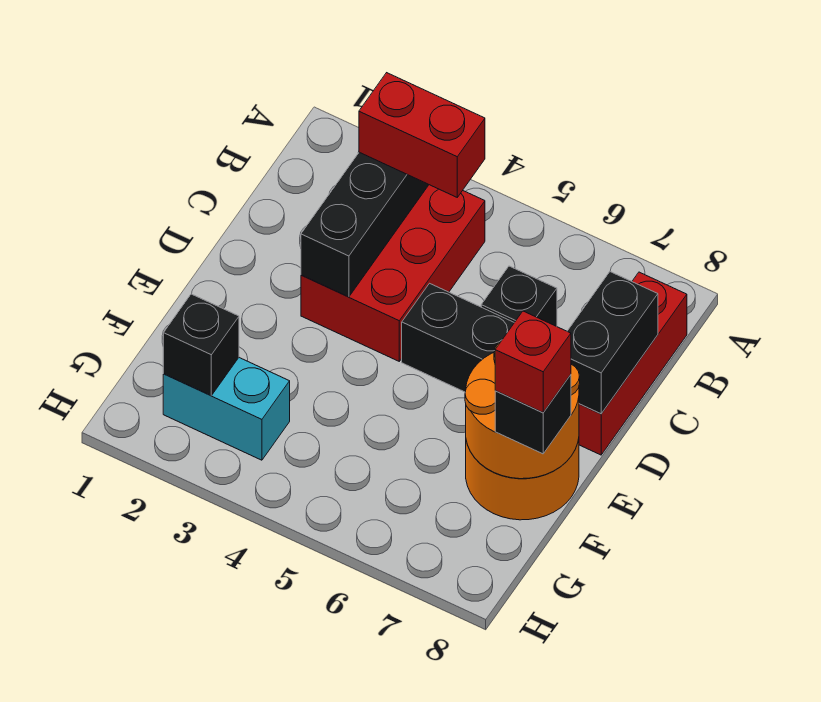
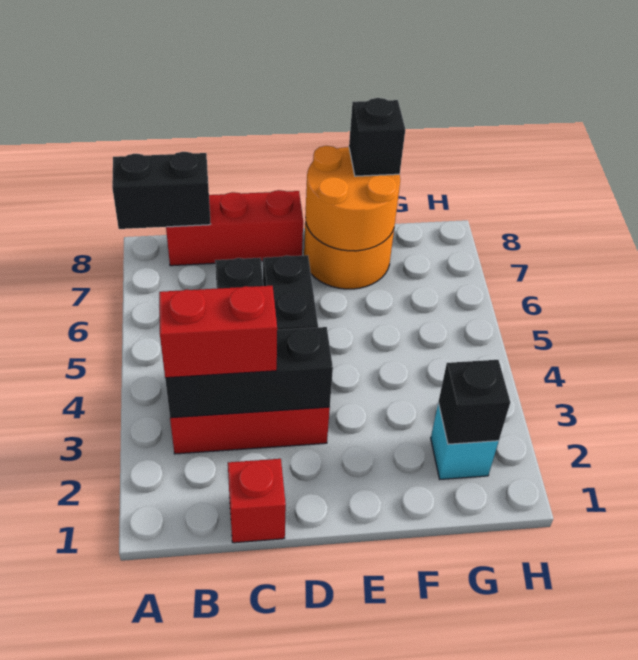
red brick B3:B4 level 3 -> red brick B3:C3 level 3
black brick C8:D8 level 2 -> black brick A8:B8 level 2
red brick F8 level 4 -> red brick C1 level 1
cyan brick G2:G3 level 1 -> cyan brick G2 level 1

